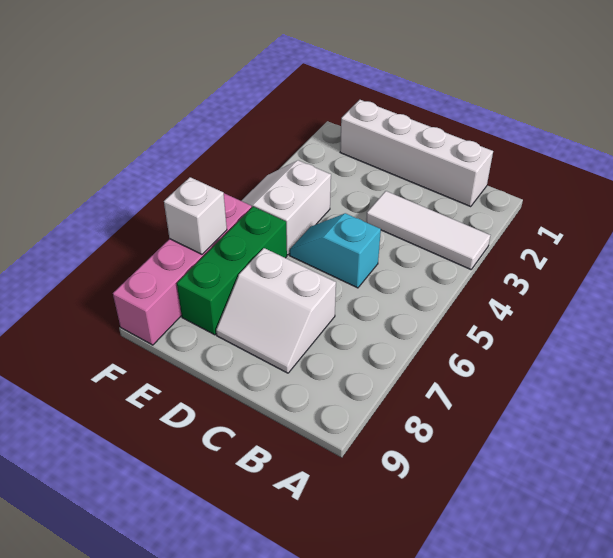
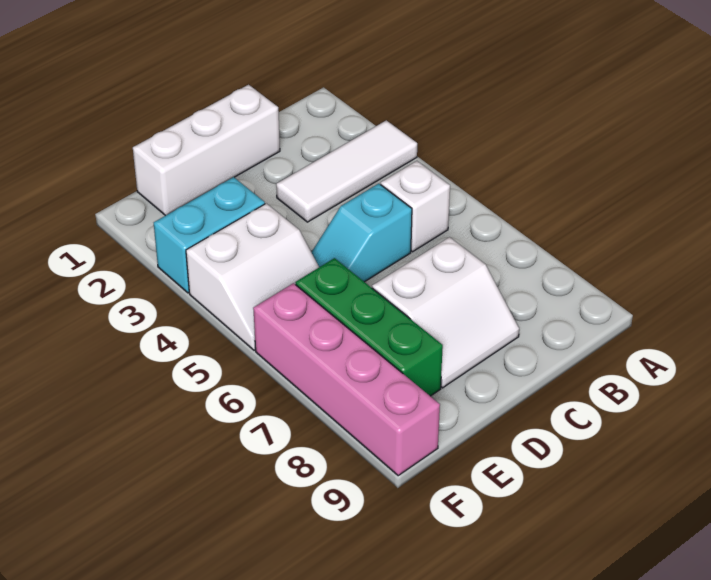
white brick B1:E1 level 1 -> white brick C1:E1 level 1
none -> cyan brick E3:F3 level 1
white slope E4:F5 level 1 top E -> white slope E4:F5 level 1 top 4
white brick F7 level 2 -> white brick B5 level 1

